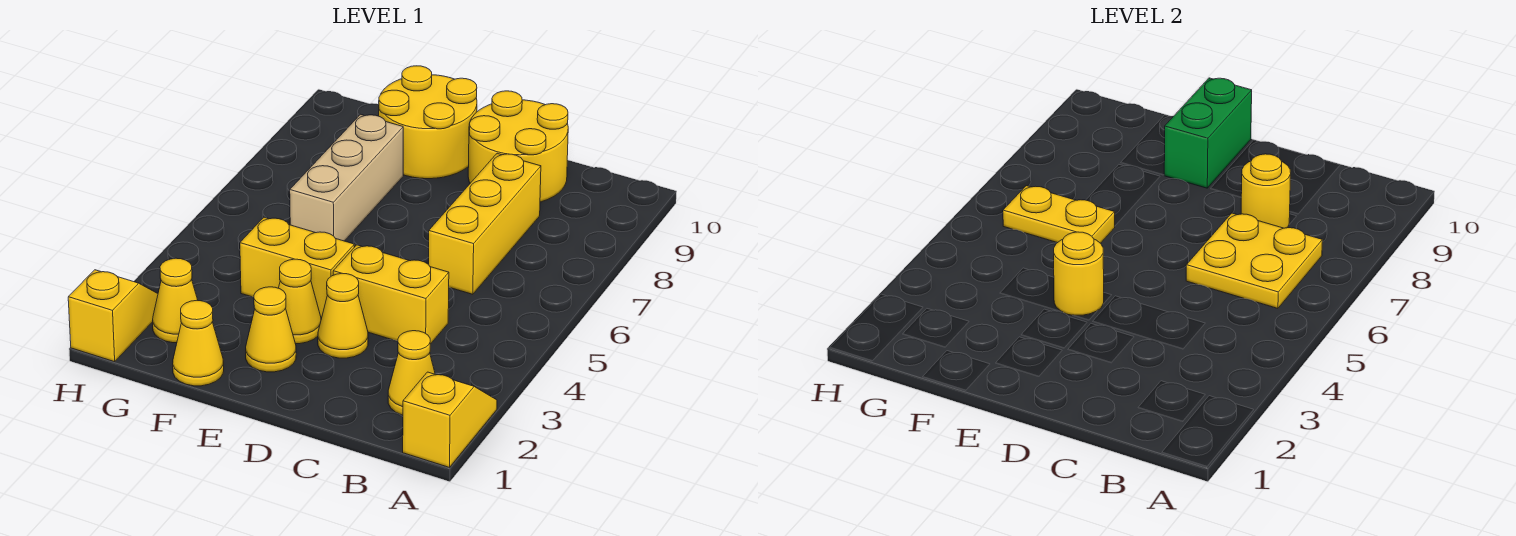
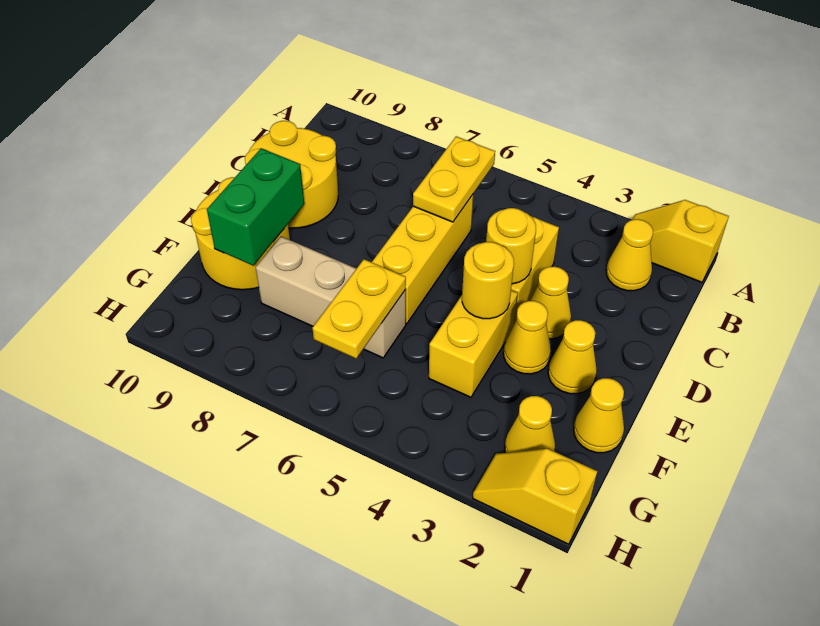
yellow plate B6:C7 level 2 -> yellow plate B6:C6 level 2
yellow brick C6:C8 level 1 -> yellow brick C6:E6 level 1
yellow round brick C8 level 2 -> yellow round brick D4 level 2
green brick E9:E10 level 2 -> green brick E9:F9 level 2

